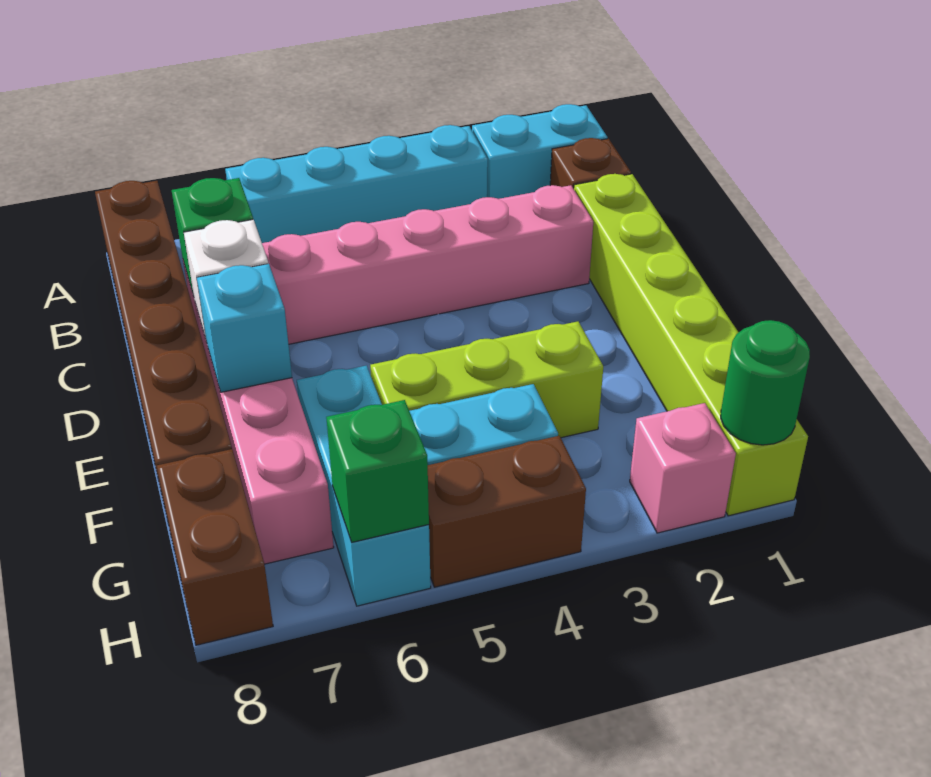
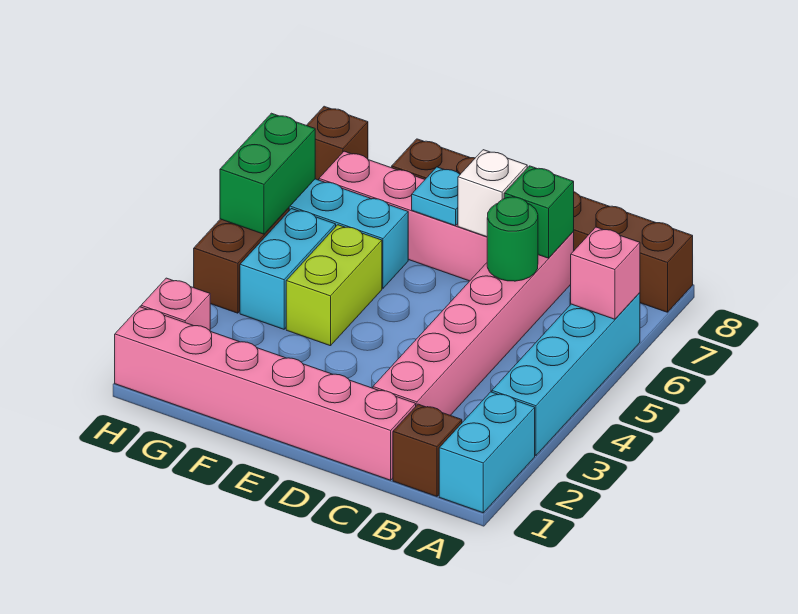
none -> pink brick A6 level 2
lime brick C1:H1 level 1 -> pink brick C1:H1 level 1
cyan brick E7 level 2 -> cyan plate E7 level 2
lime brick F3:F5 level 1 -> lime brick F4:F5 level 1
brown brick G8:H8 level 1 -> brown brick H8 level 1
green round brick H1 level 2 -> green round brick C6 level 2
green brick H6 level 2 -> green brick H5:H6 level 2

